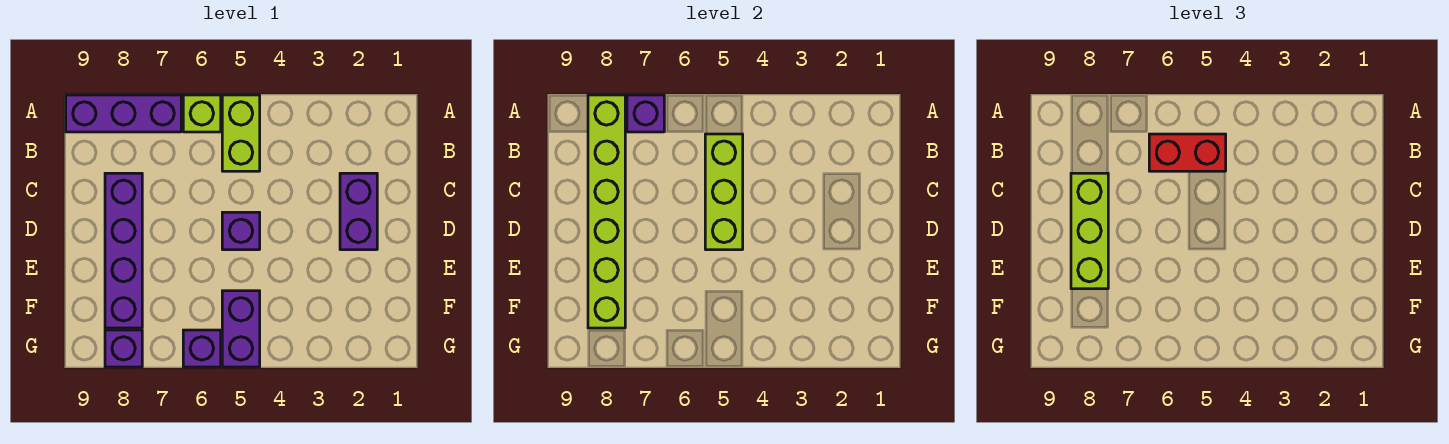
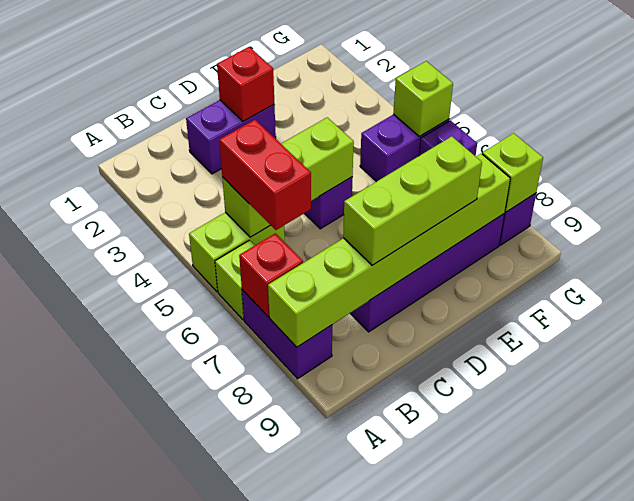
purple brick A7:A9 level 1 -> purple brick A7:A8 level 1
purple brick A7 level 2 -> red brick A7 level 2
none -> red brick D2 level 2
none -> lime brick G5 level 2
none -> lime brick G8 level 2

